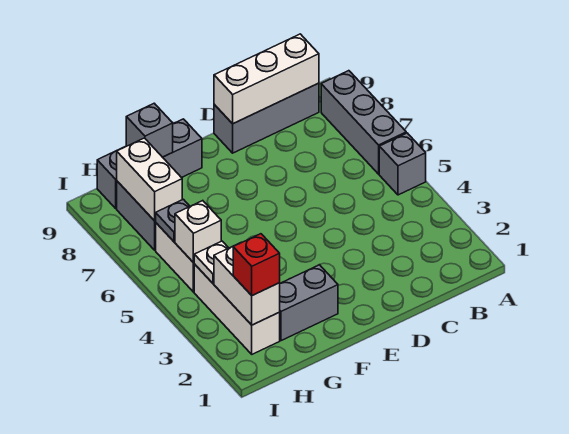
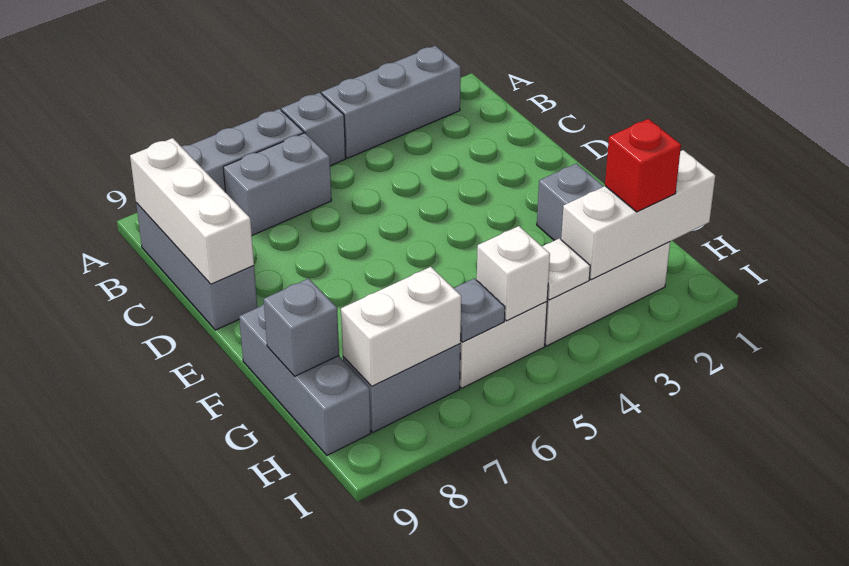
none -> grey brick A2:A4 level 1
none -> grey brick B6:B7 level 1
white brick H2:H3 level 2 -> white brick H1:H3 level 2

